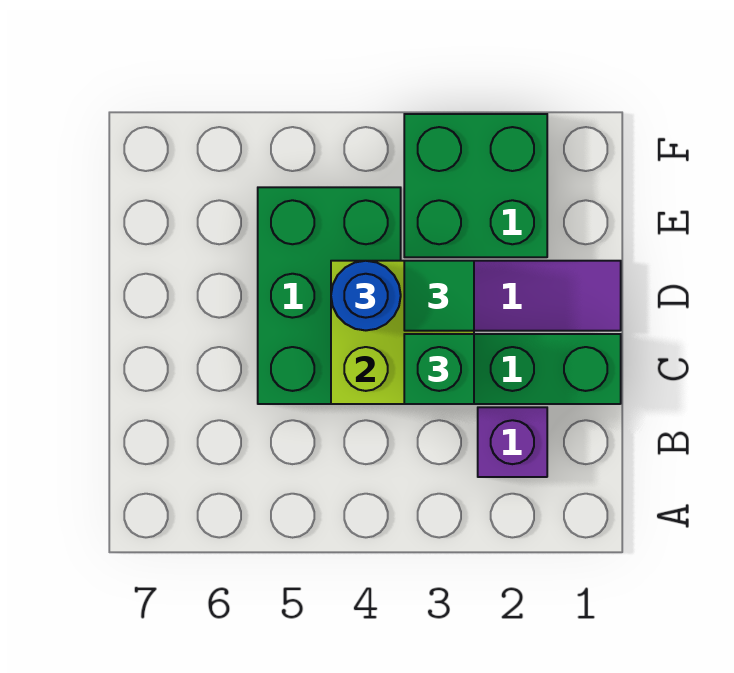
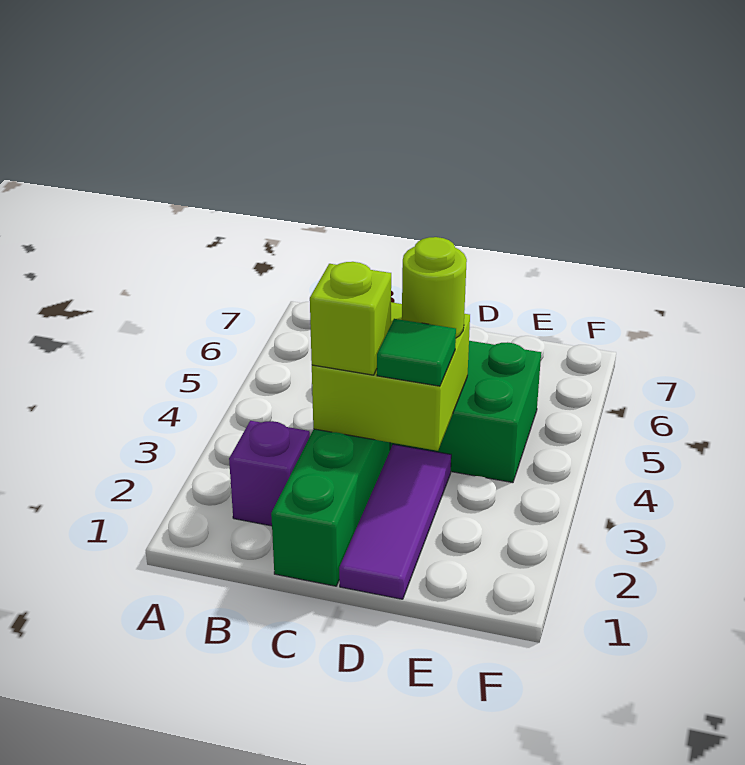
green brick C3 level 3 -> lime brick C3 level 3
blue round brick D4 level 3 -> lime round brick D4 level 3
green brick E2:F3 level 1 -> none

